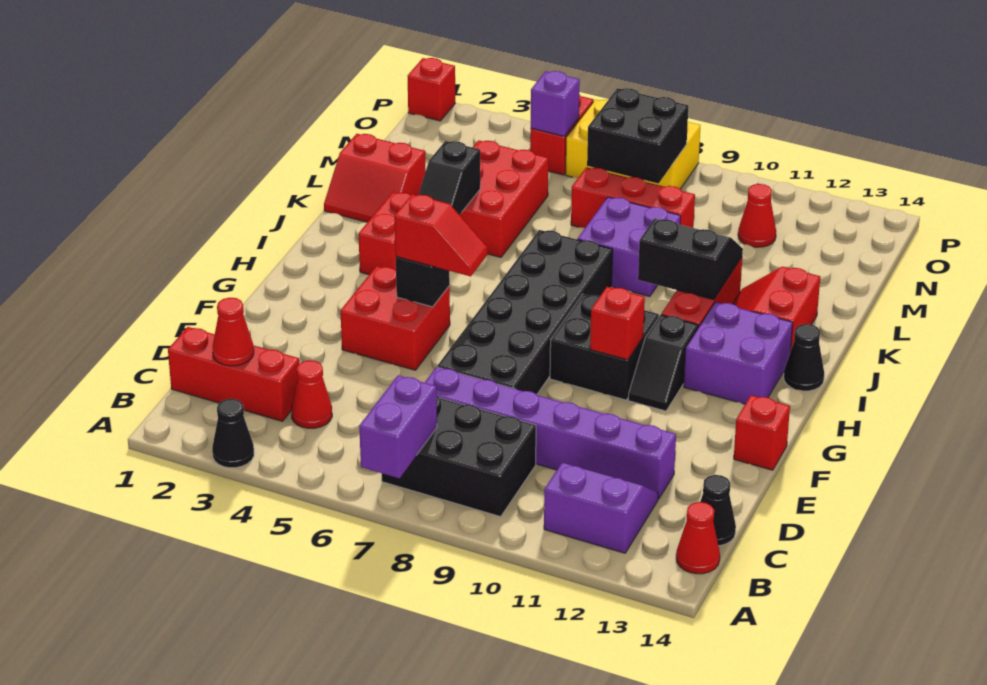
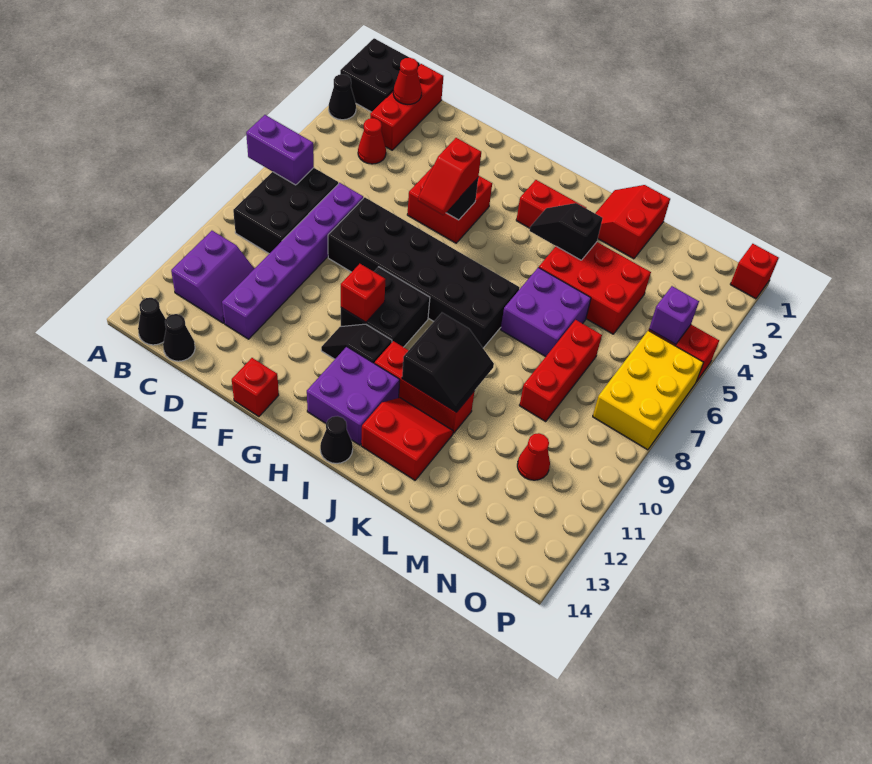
red cone B14 level 1 -> black cone B14 level 1
purple brick K8:L9 level 1 -> purple brick K6:L7 level 1
black brick N7:O8 level 2 -> black brick A1:B2 level 1

